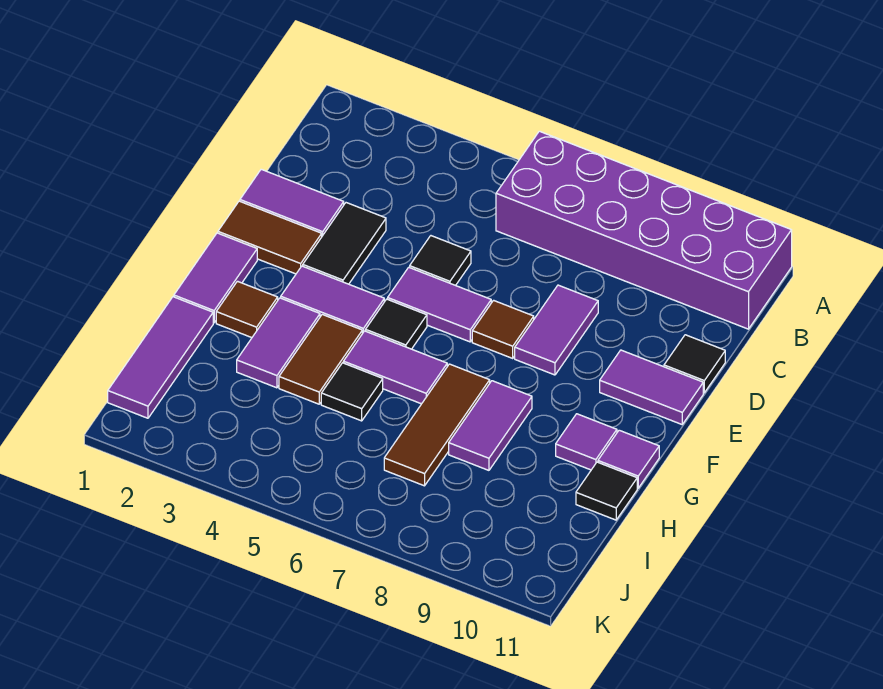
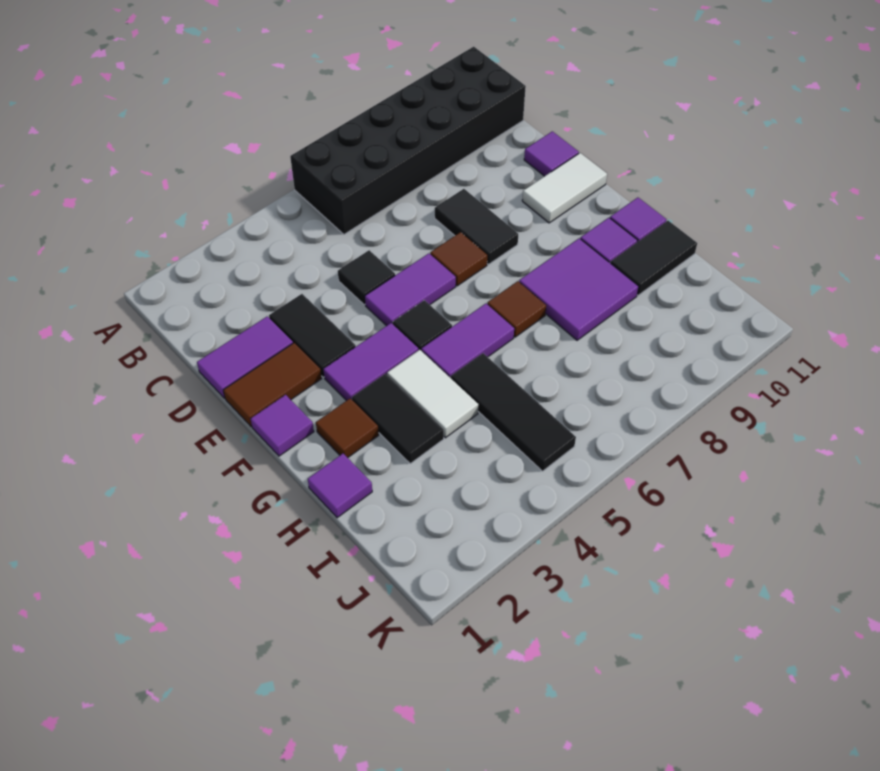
purple brick A6:B11 level 1 -> black brick A6:B11 level 1
purple tile D8:E8 level 1 -> black tile D8:E8 level 1
black tile D11 level 1 -> purple tile D11 level 1
purple tile E10:E11 level 1 -> white tile E10:E11 level 1
purple tile F1:G1 level 1 -> purple tile F1 level 1
purple tile G3:H3 level 1 -> black tile G3:H3 level 1
brown tile G4:H4 level 1 -> white tile G4:H4 level 1
brown tile G7:I7 level 1 -> brown tile G7 level 1
purple tile G8:H8 level 1 -> purple tile G8:H9 level 1
purple tile H1:J1 level 1 -> purple tile H1 level 1
black tile H5 level 1 -> black tile H5:J5 level 1
black tile H11 level 1 -> black tile H10:H11 level 1

